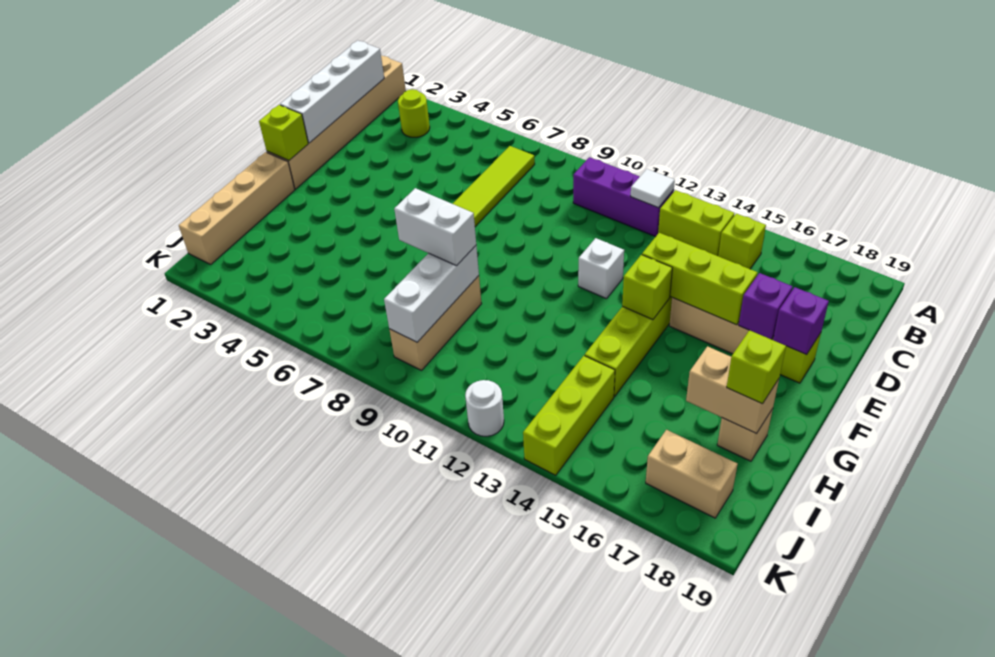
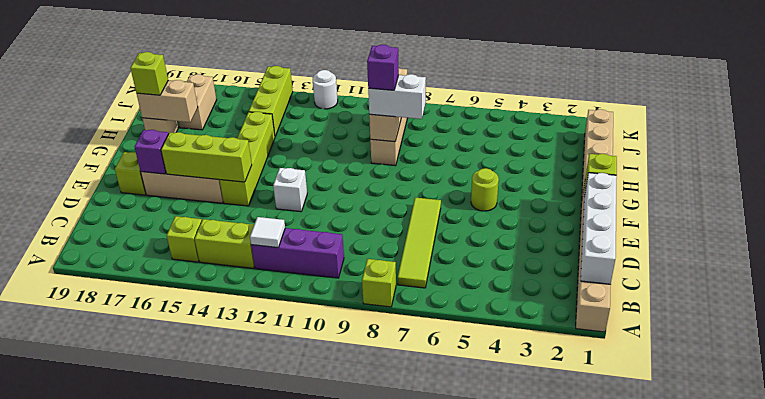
lime round brick B3 level 1 -> lime round brick F5 level 1
purple brick E18 level 2 -> purple brick H9 level 4
lime brick F14 level 2 -> lime brick A8 level 1
white brick H9:J9 level 2 -> tan brick H9:J9 level 2
tan brick J17:J18 level 1 -> tan brick I17:J17 level 1

